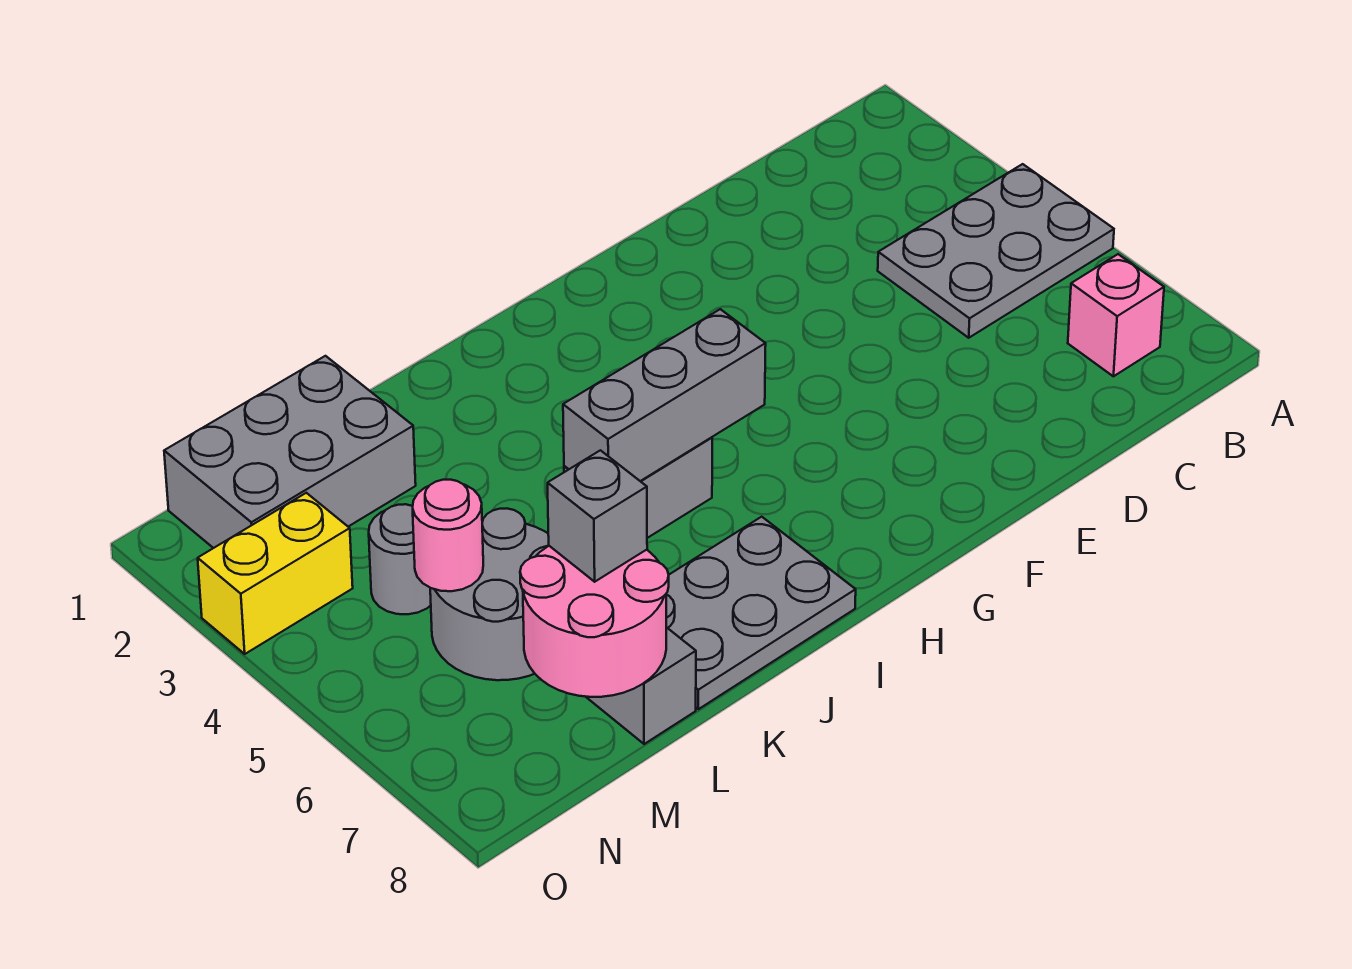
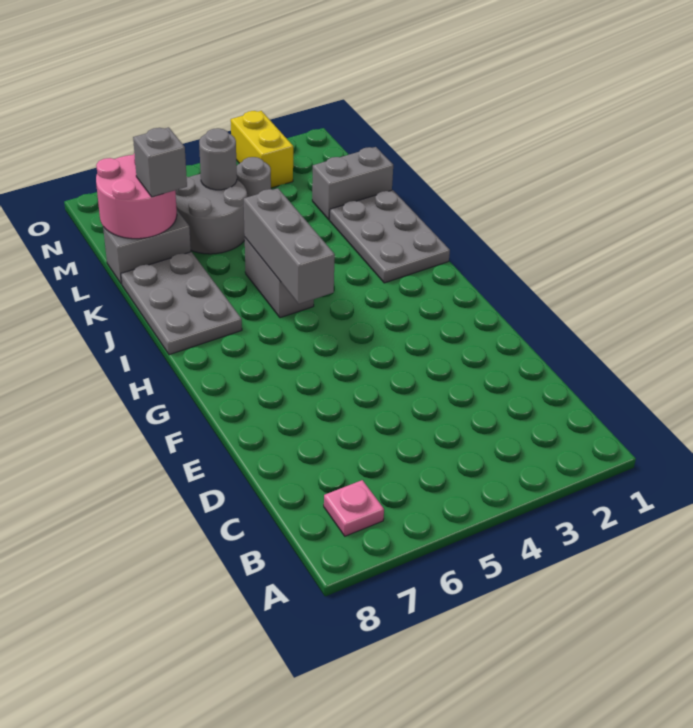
grey plate A4:C5 level 1 -> grey plate I1:K2 level 1
pink brick B7 level 1 -> pink plate B7 level 1
grey brick L1:N2 level 1 -> grey brick L1:L2 level 1
pink round brick M5 level 2 -> grey round brick M5 level 2

